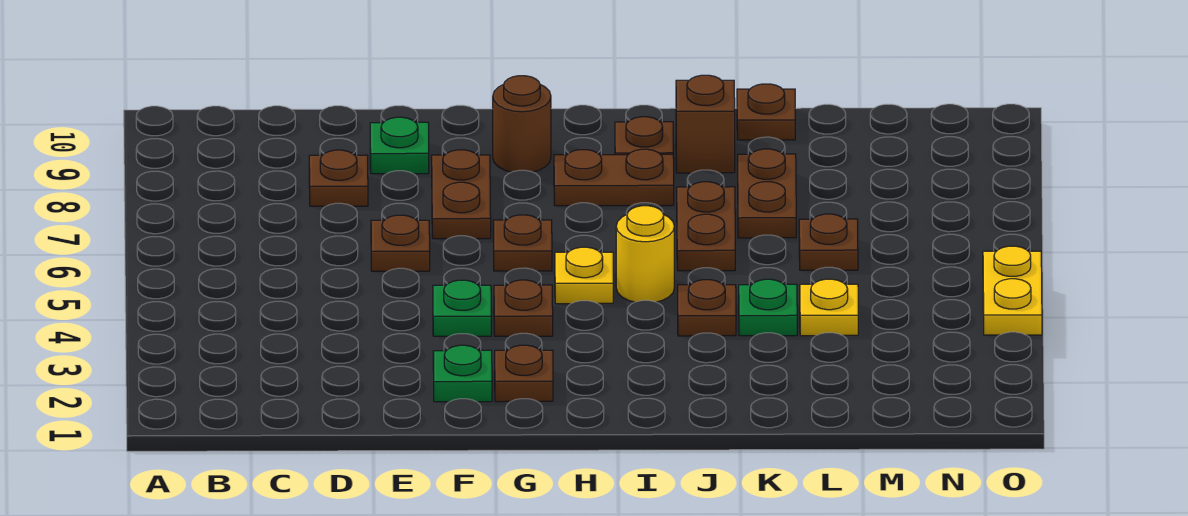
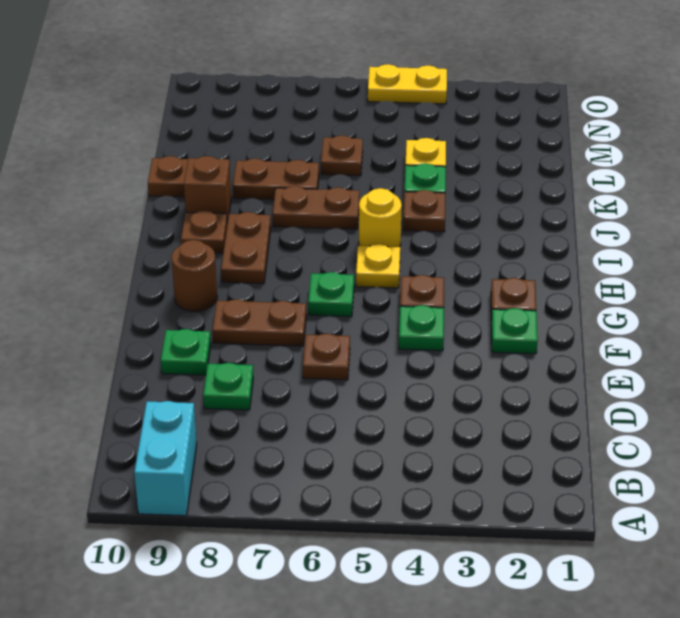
none -> cyan brick A9:B9 level 1
brown plate D8 level 1 -> green plate D8 level 1
brown plate G6 level 1 -> green plate G6 level 1

